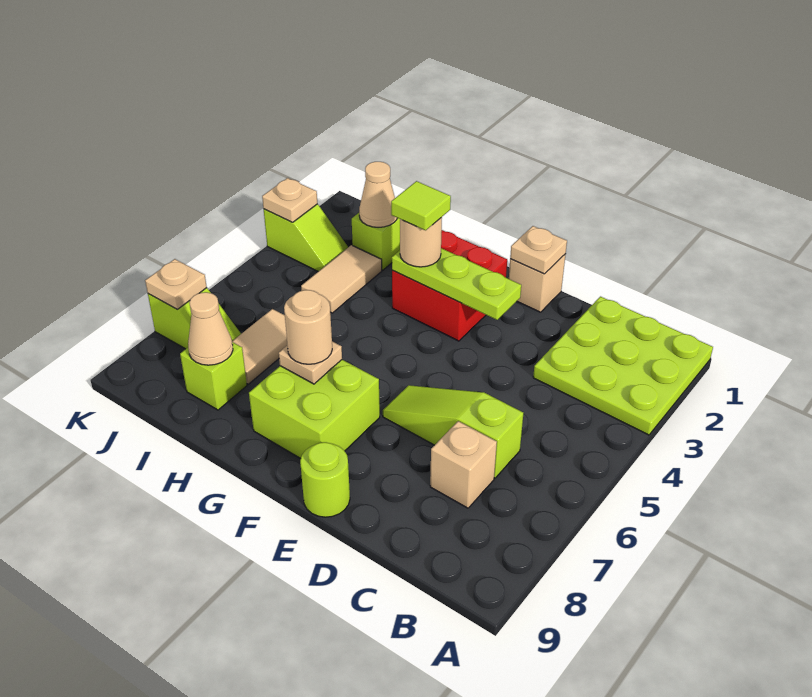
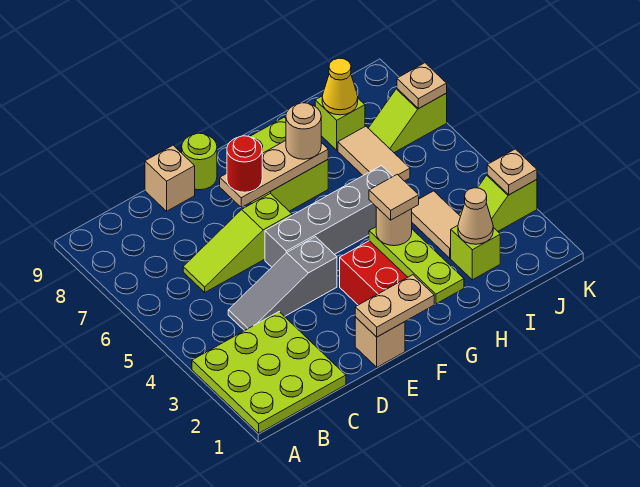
none -> grey slope C4:E4 level 1 top E
lime slope C6:E6 level 1 top C -> lime slope C6:E6 level 1 top E
tan brick C7 level 1 -> tan brick D9 level 1
tan plate E1 level 2 -> tan plate E1:F1 level 2
lime plate E3:G3 level 2 -> lime plate G1:G3 level 2
none -> grey brick E5:H5 level 1
none -> red round brick E7 level 3
lime tile G3 level 4 -> tan tile G3 level 4
tan plate G7 level 2 -> tan plate E7:G7 level 2
tan cone I8 level 2 -> yellow cone I8 level 2

